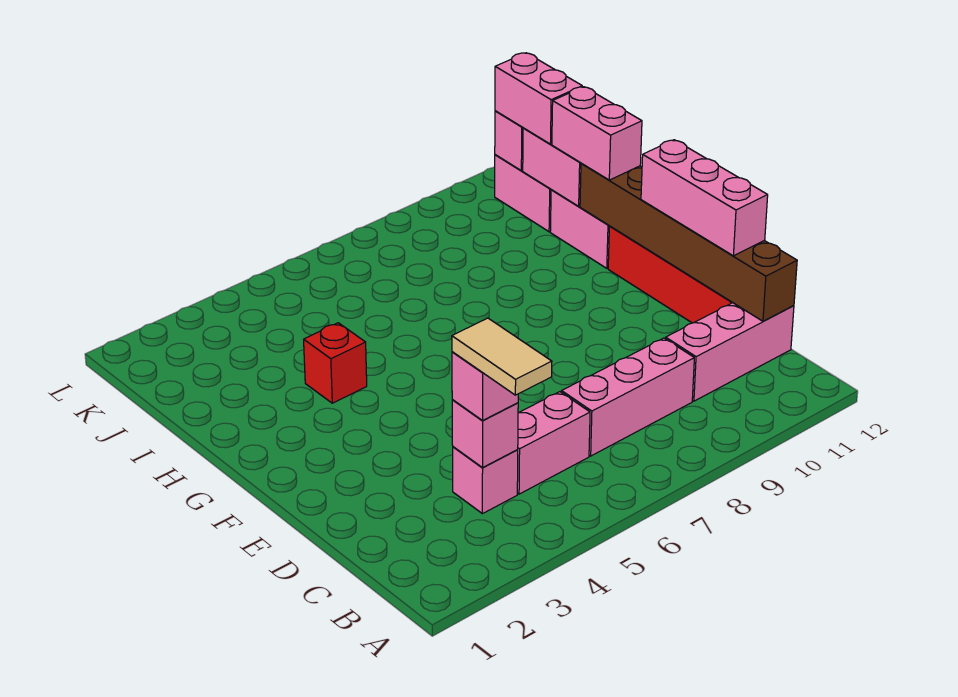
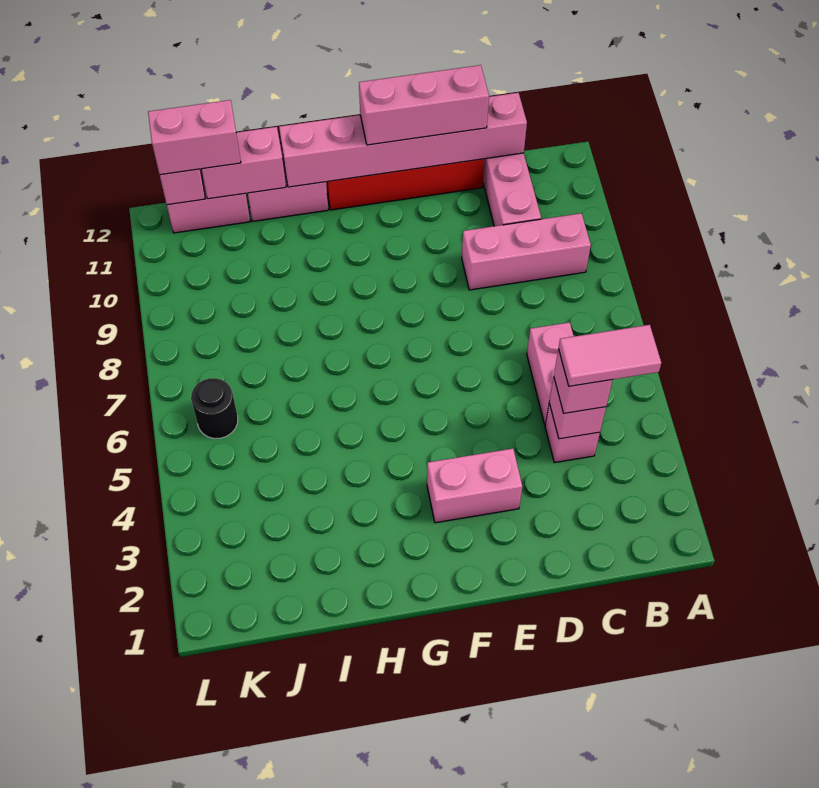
tan tile B4:C4 level 4 -> pink tile B4:C4 level 4
pink brick C7:C9 level 1 -> pink brick B9:D9 level 1
brown brick C12:H12 level 2 -> pink brick C12:H12 level 2
red brick H4 level 1 -> none
pink brick H12:I12 level 3 -> pink brick E3:F3 level 1
none -> black round brick K6 level 1

